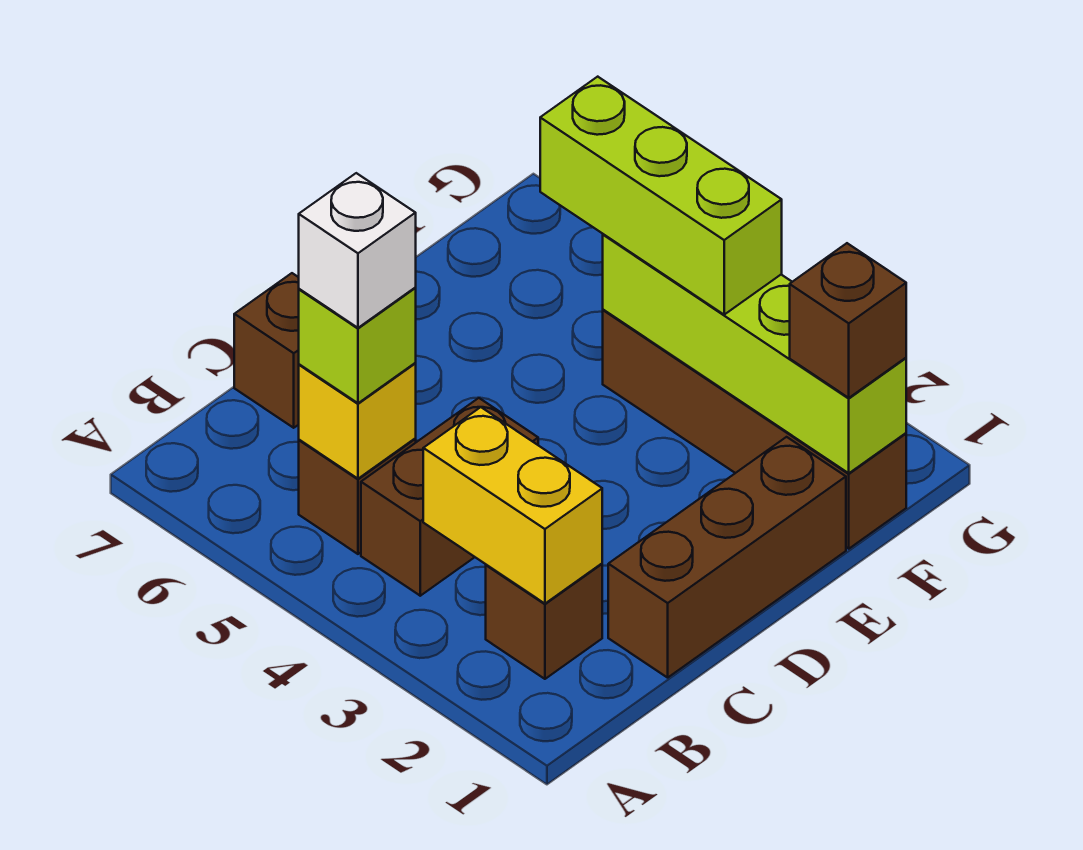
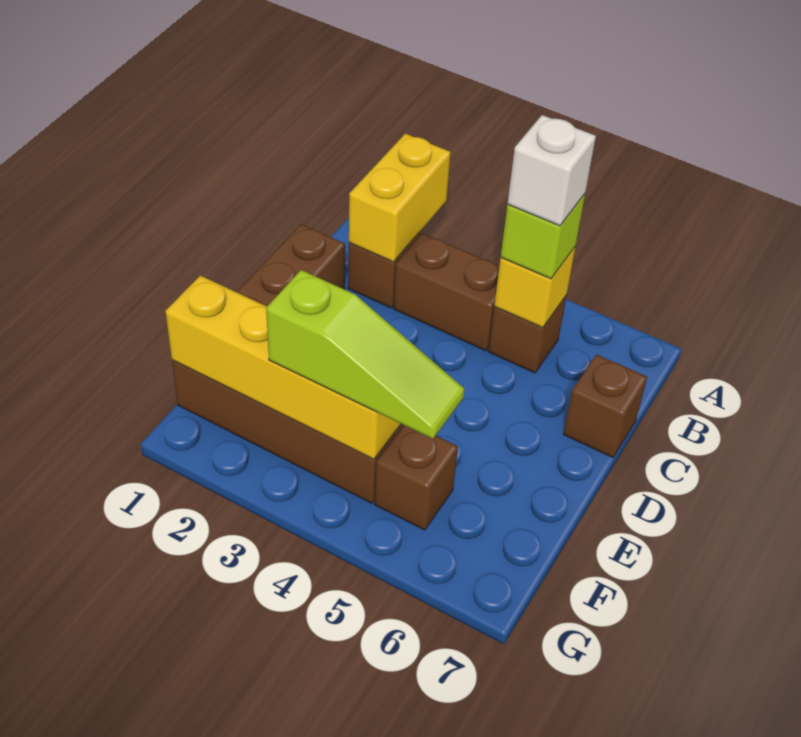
yellow brick B2:B3 level 2 -> yellow brick A2:B2 level 2
brown brick B4:C4 level 1 -> brown brick B3:B4 level 1
lime brick F1:F4 level 2 -> yellow brick F1:F4 level 2
brown brick F1 level 3 -> brown brick F5 level 1
lime brick F3:F5 level 3 -> lime slope F3:F5 level 3 top 3

